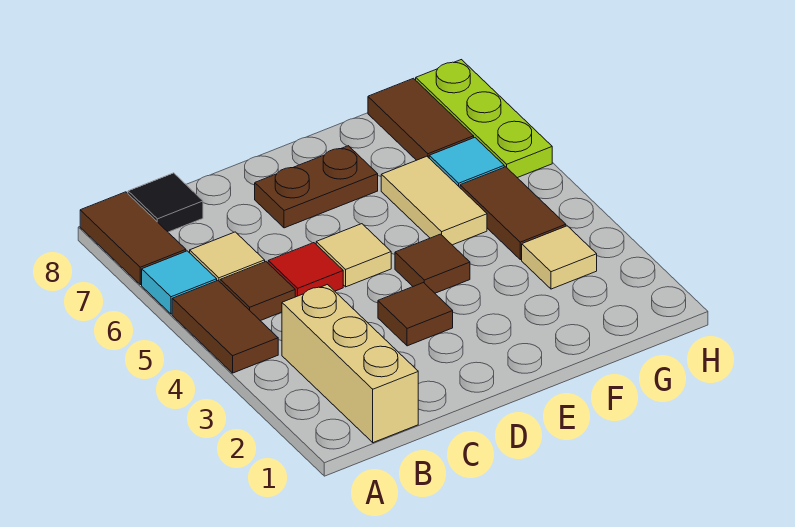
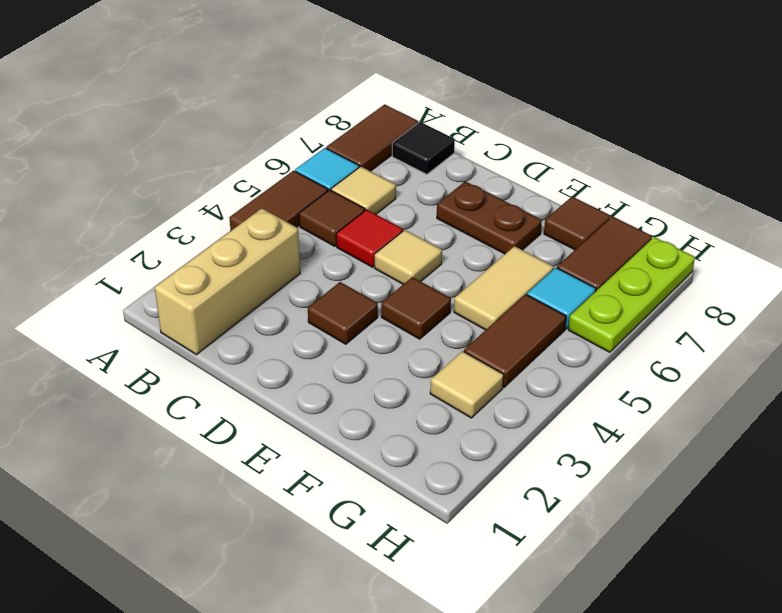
none -> brown tile F8 level 1

